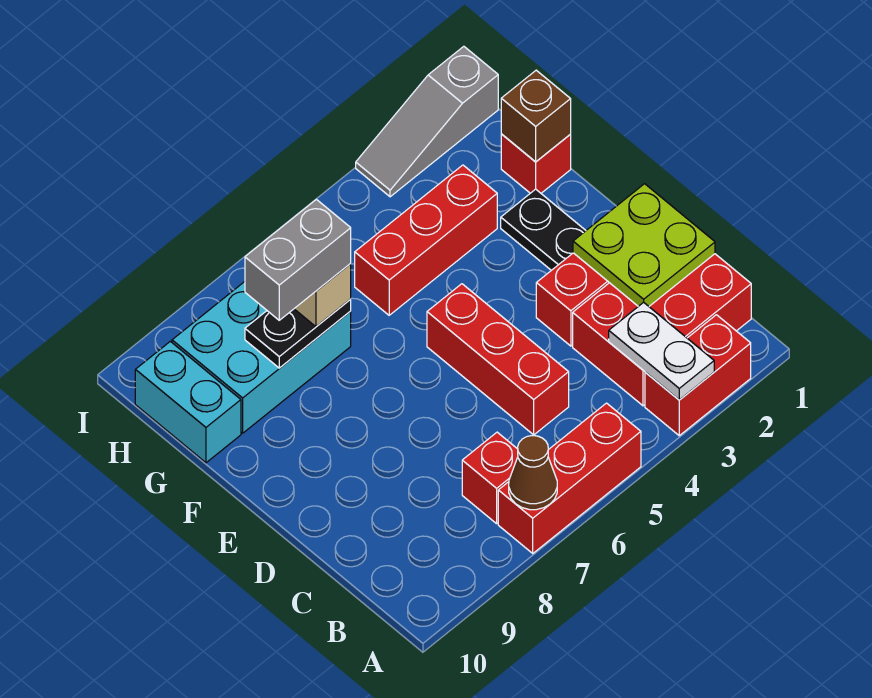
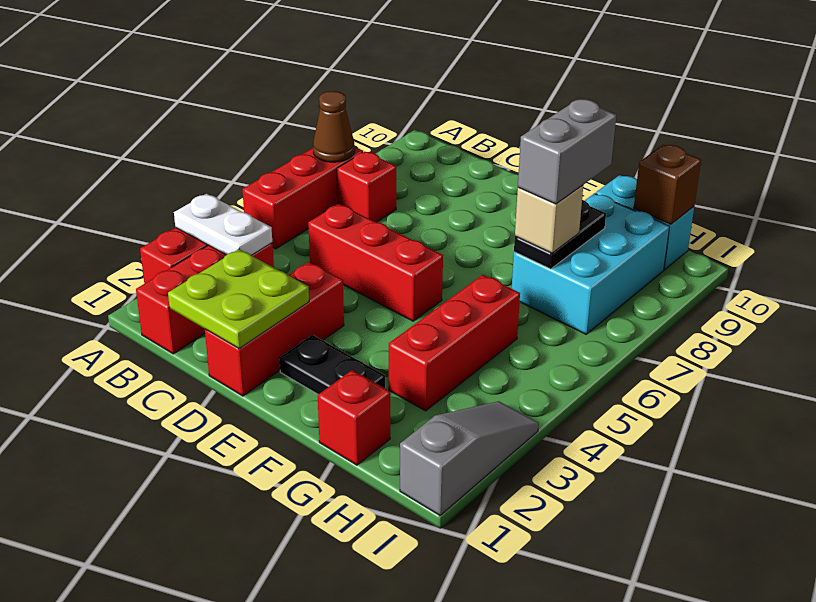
red brick B1:C3 level 1 -> red brick B1:B3 level 1
brown brick G1 level 2 -> brown brick H10 level 2

